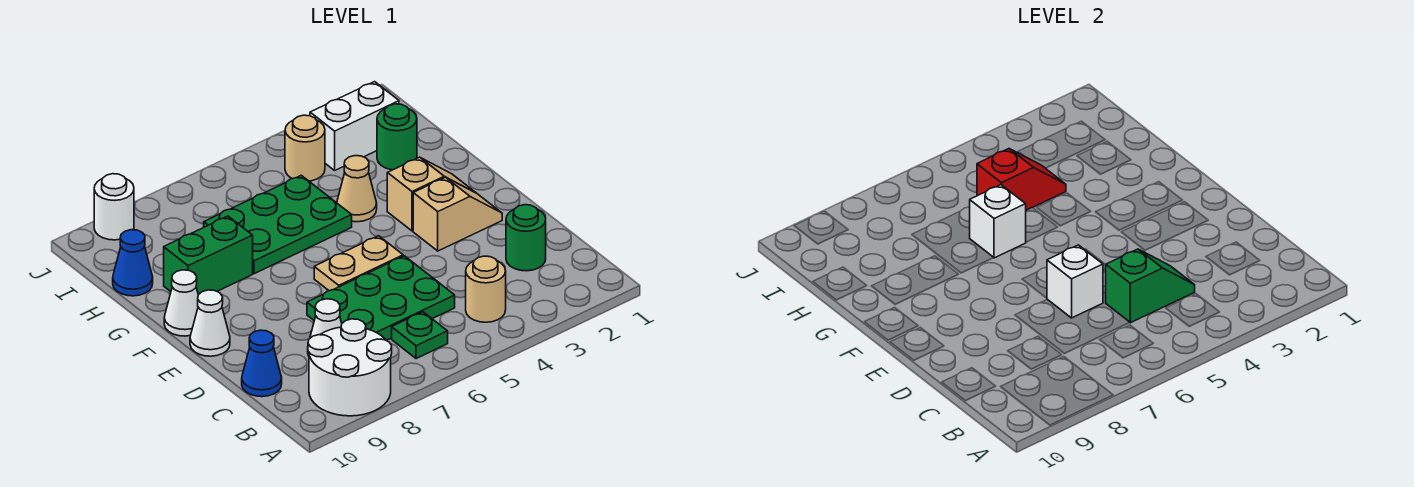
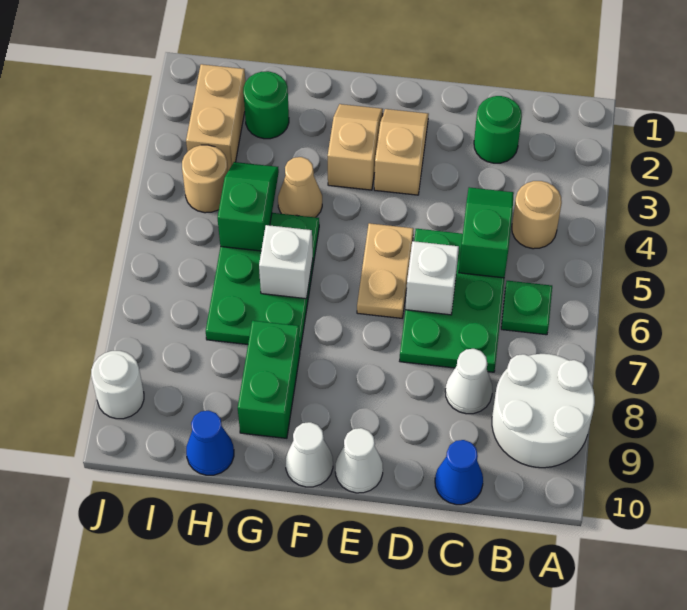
red slope H4:H5 level 2 top 5 -> green slope H4:H5 level 2 top 5
white brick I2:I3 level 1 -> tan brick I2:I3 level 1

